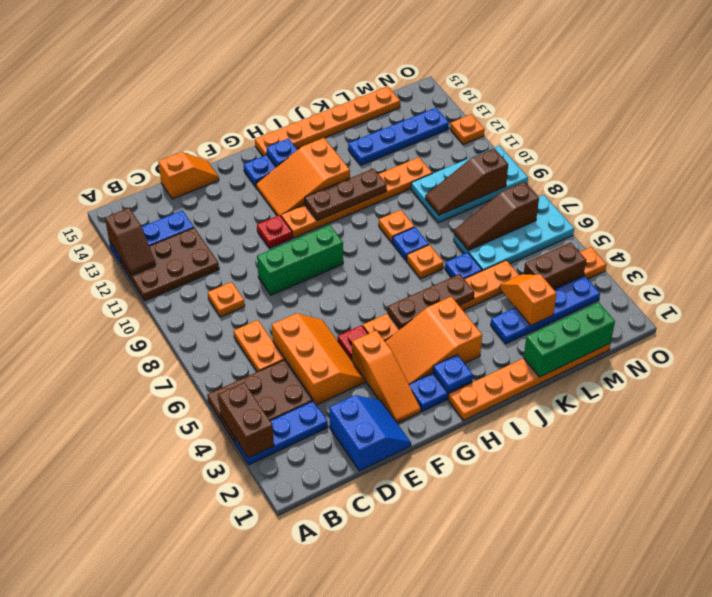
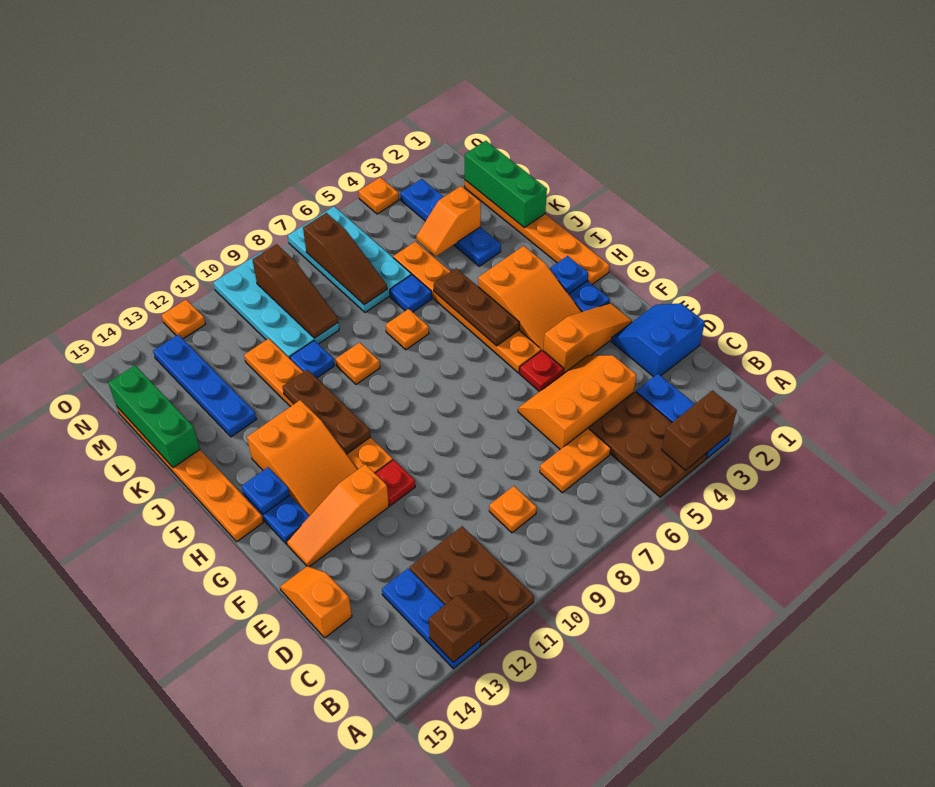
green brick E9:G9 level 1 -> green brick K15:M15 level 2
none -> orange slope F12:F14 level 1 top 12
blue plate J8 level 1 -> blue plate K10 level 1
brown brick M4:N4 level 1 -> none

